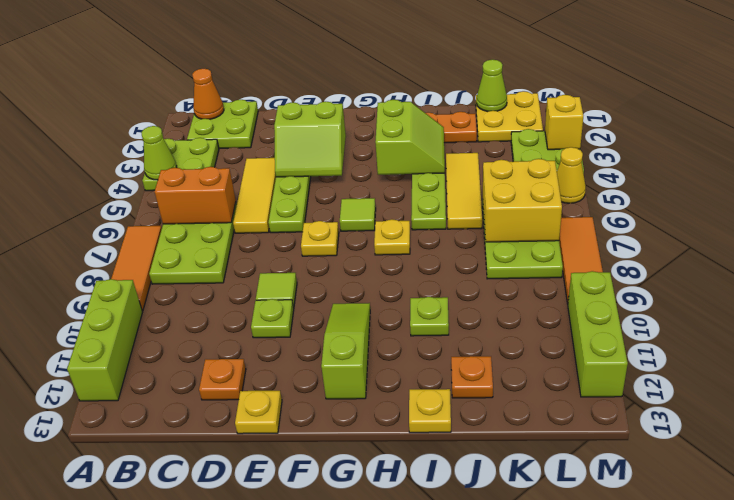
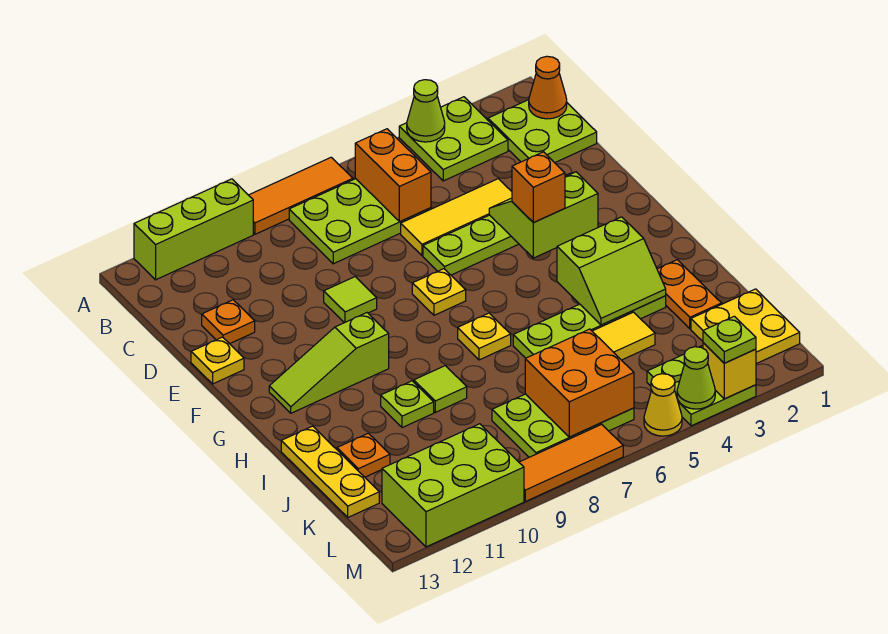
lime slope E3:F4 level 2 top 3 -> lime slope E3:F4 level 2 top F
lime plate E10 level 1 -> lime plate M3 level 3
none -> orange brick F4 level 3
lime tile G6 level 1 -> lime tile I9 level 1
lime slope G10:G12 level 1 top 12 -> lime slope G10:G12 level 1 top 10
yellow plate I13 level 1 -> yellow plate I13:K13 level 1
lime cone K1 level 2 -> lime cone M4 level 2
yellow brick K6:L7 level 2 -> orange brick K6:L7 level 2
lime brick M10:M12 level 1 -> lime brick L10:M12 level 1

